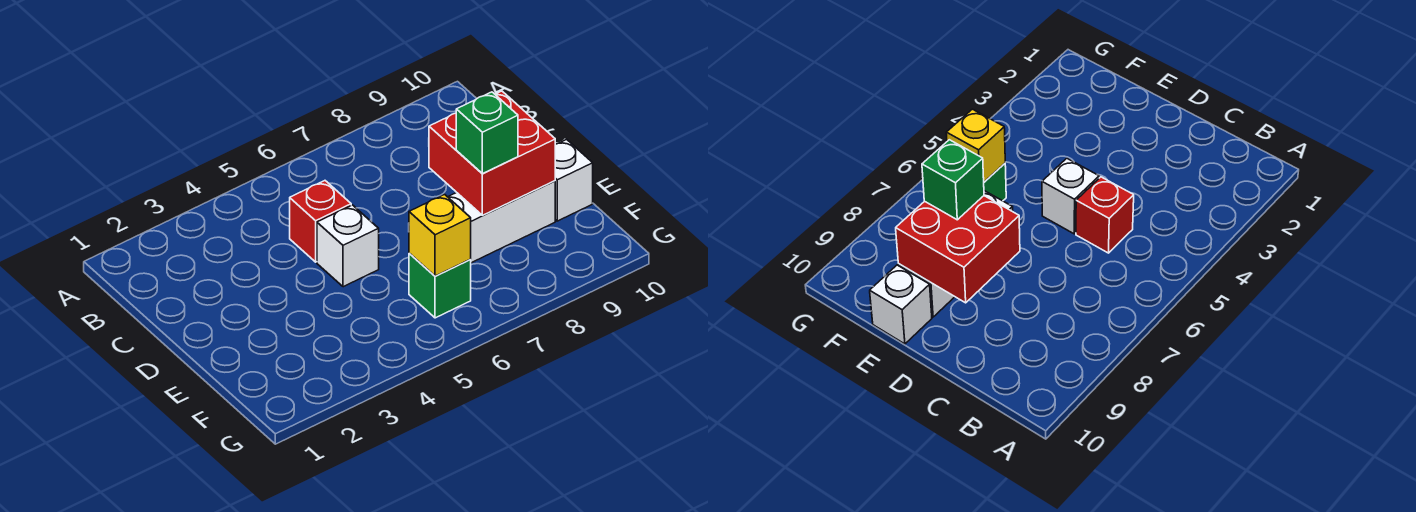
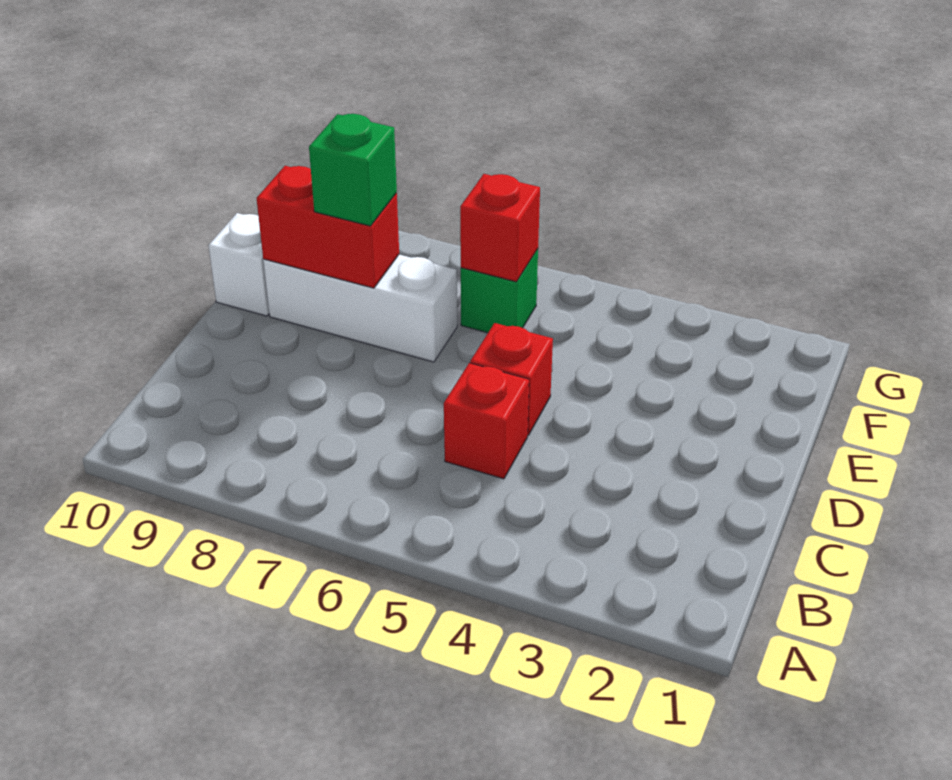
white brick D5 level 1 -> red brick D5 level 1
red brick D8:E9 level 2 -> red brick E8:E9 level 2
yellow brick F6 level 2 -> red brick F6 level 2

